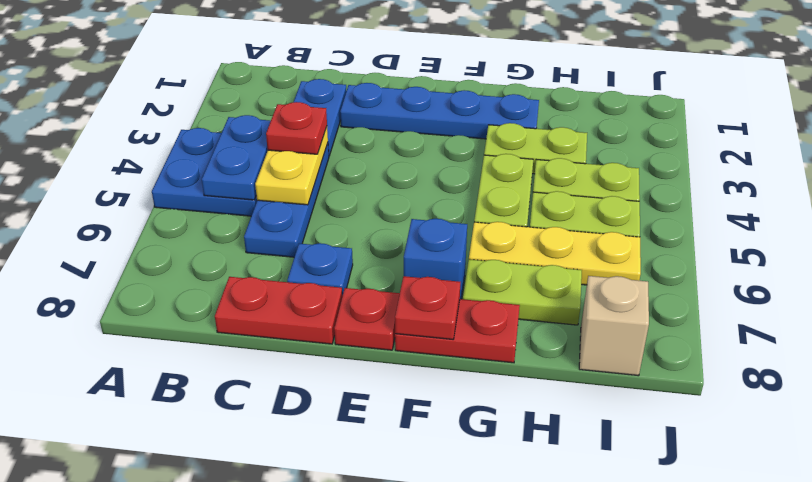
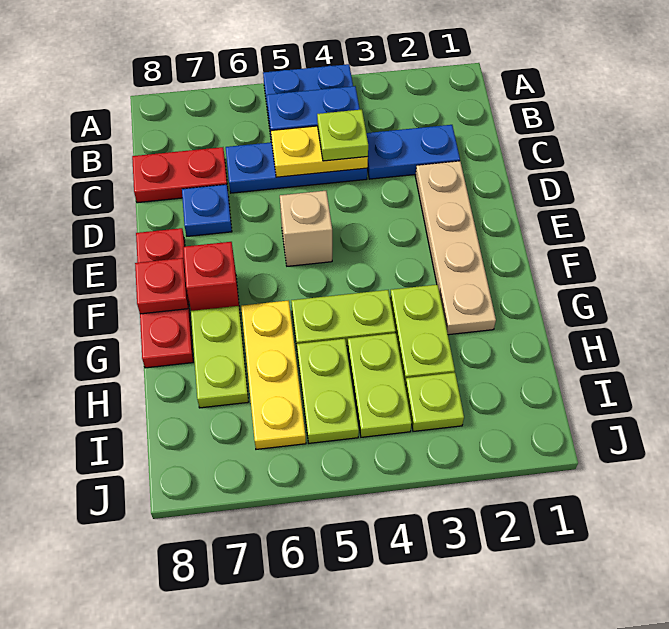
red plate C4 level 3 -> lime plate C4 level 3
red plate C8:D8 level 1 -> red plate C7:C8 level 1
blue plate D2:G2 level 1 -> tan plate D2:G2 level 1
blue brick F7 level 1 -> red brick F7 level 1
none -> lime plate I3 level 1
tan brick I8 level 1 -> tan brick E5 level 1

